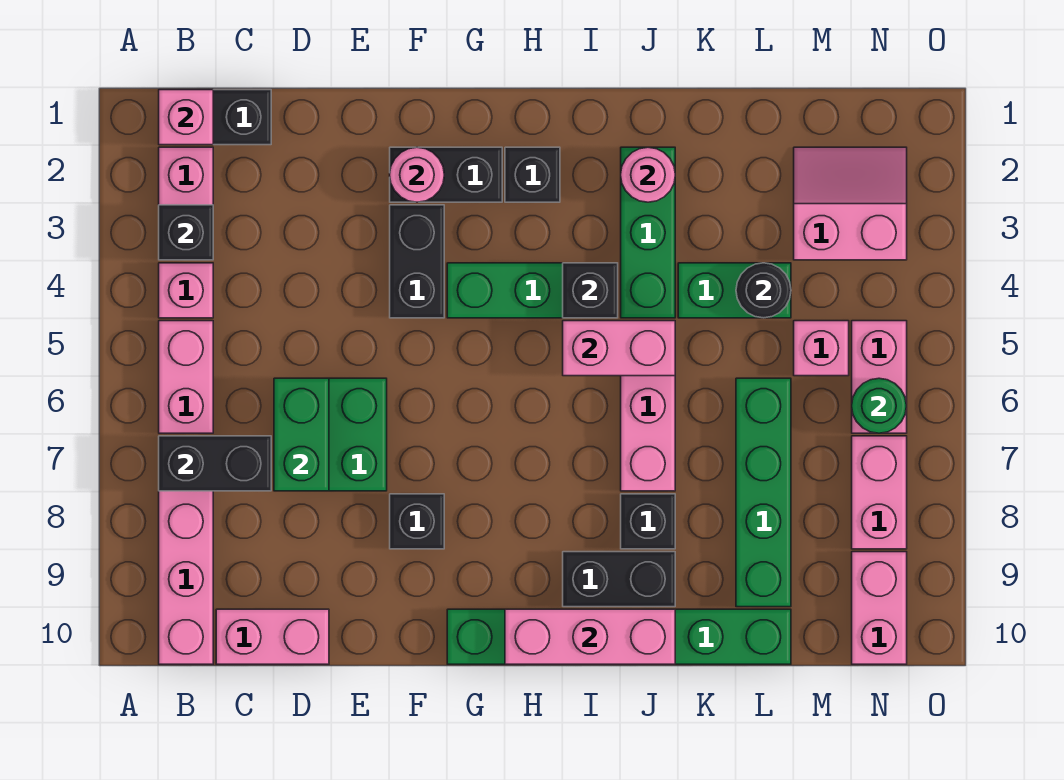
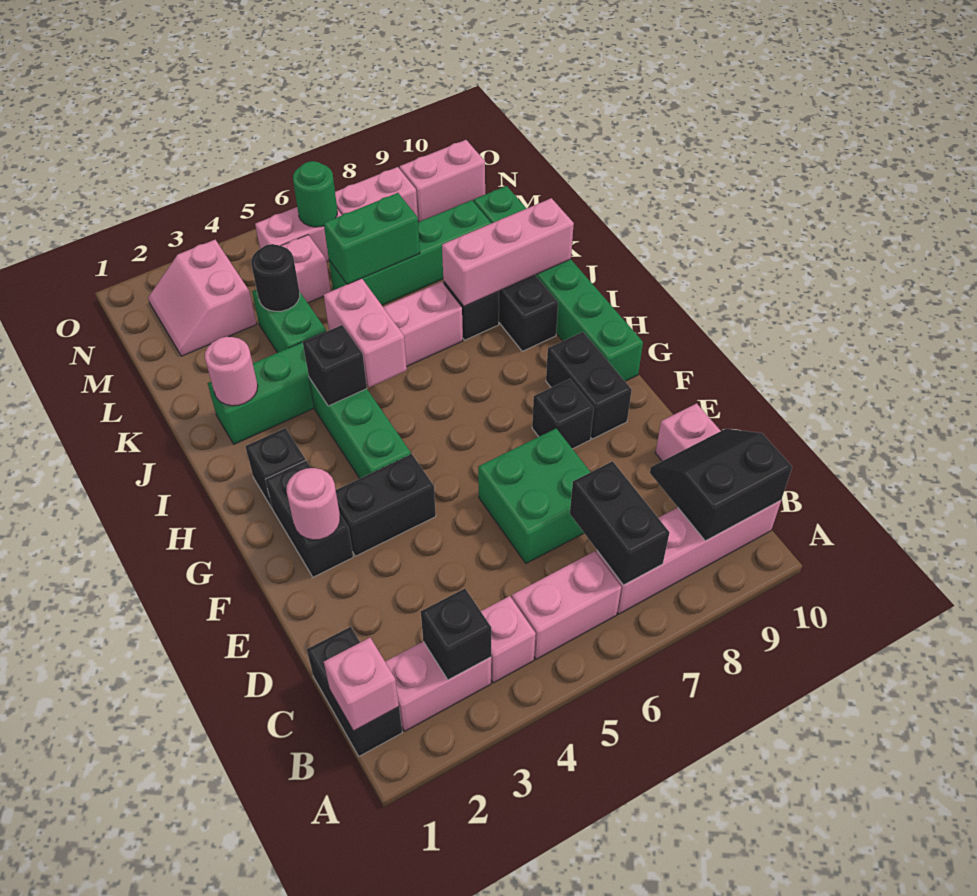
none -> black slope B9:C10 level 2 top B
green brick D6:D7 level 2 -> green brick L6:L7 level 2
none -> black brick F9:G9 level 1
pink brick H10:J10 level 2 -> pink brick J8:J10 level 2

